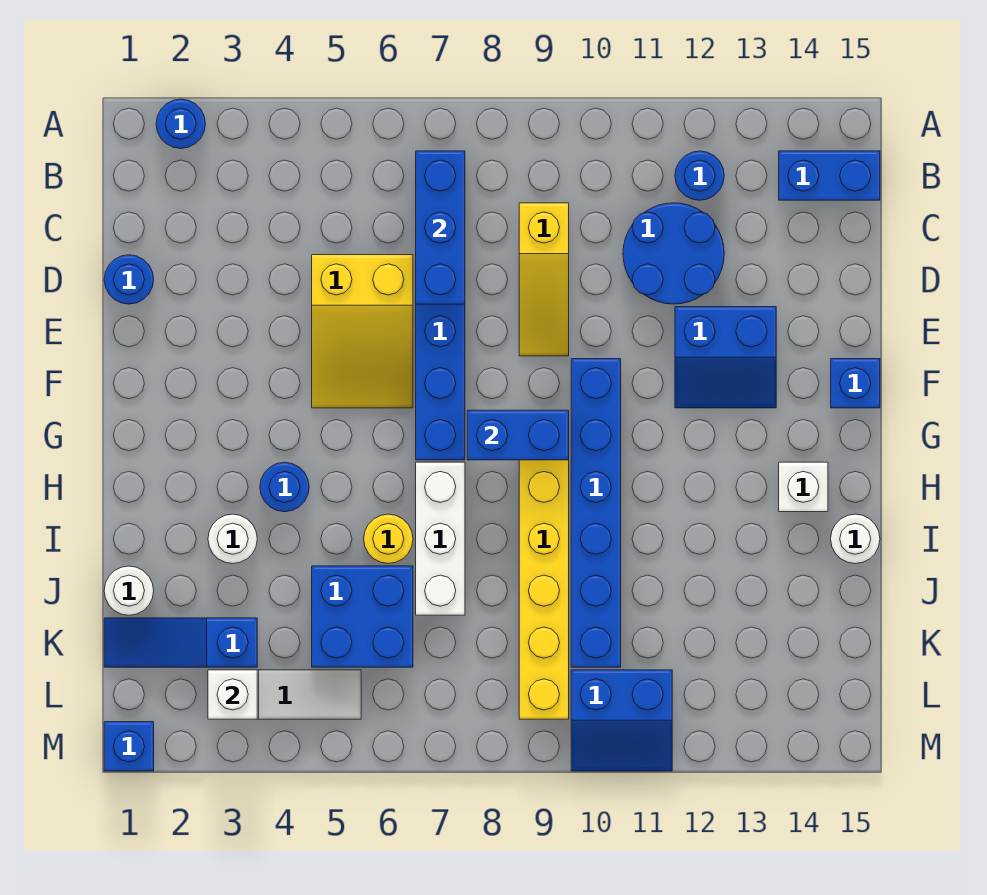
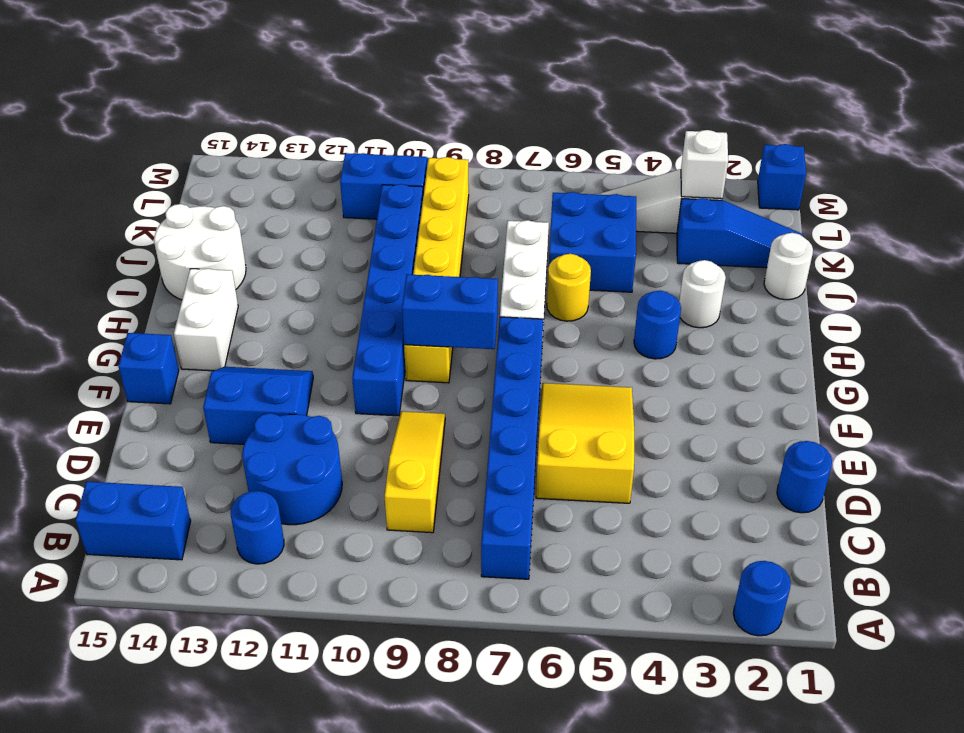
blue brick B7:D7 level 2 -> none
white brick H14 level 1 -> white brick G14:H14 level 1
white round brick I15 level 1 -> white round brick I14:J15 level 1

